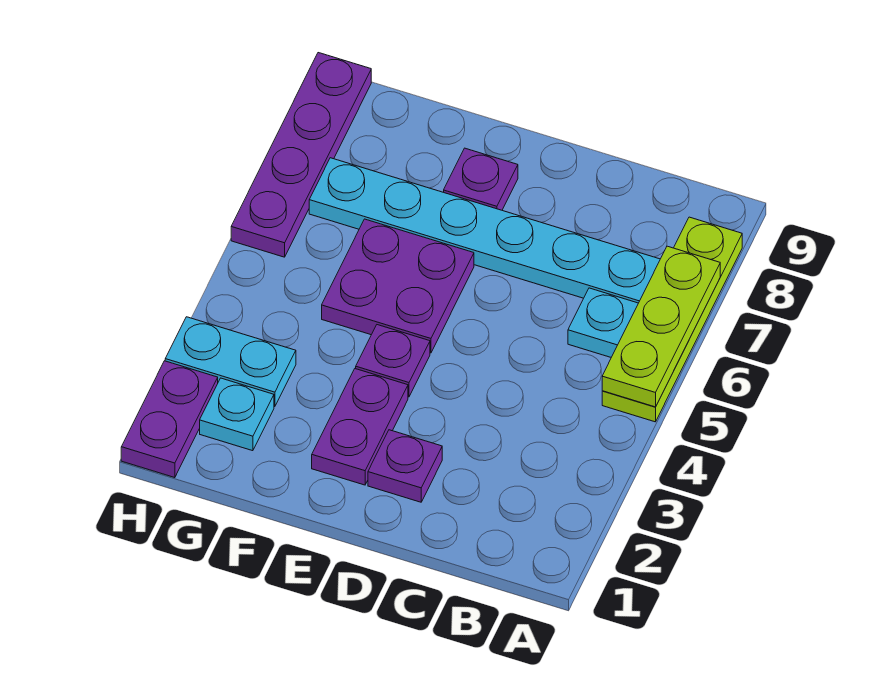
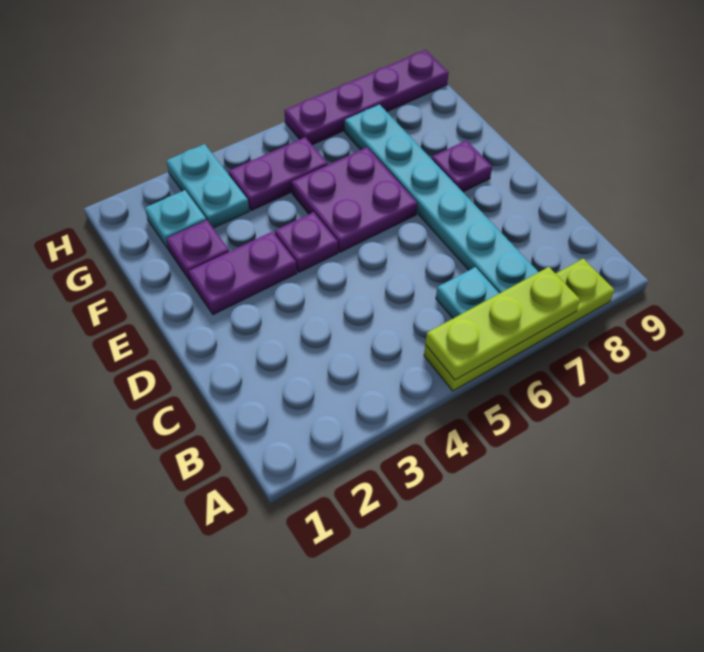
purple plate D2 level 1 -> purple plate F2 level 1
purple plate H1:H2 level 1 -> purple plate G4:G5 level 1

